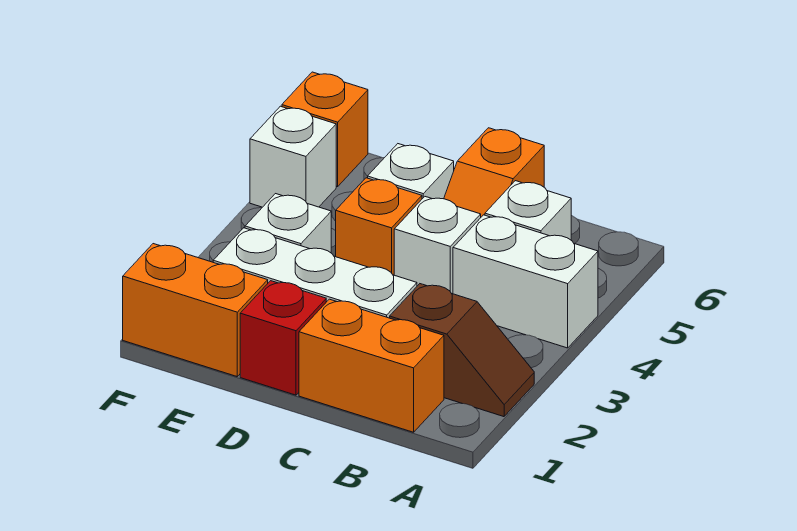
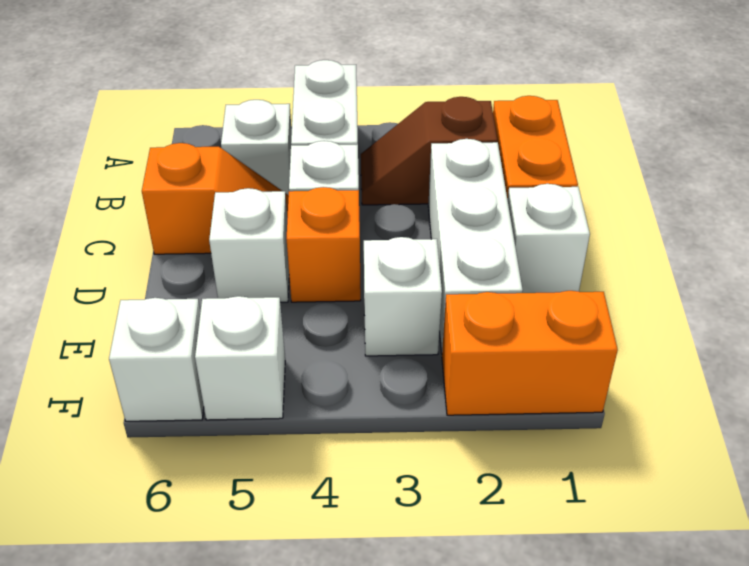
brown slope A2:B2 level 1 top B -> brown slope B2:B3 level 1 top 2
red brick D1 level 1 -> white brick D1 level 1
orange brick E1:F1 level 1 -> orange brick F1:F2 level 1
orange brick F6 level 1 -> white brick F6 level 1

